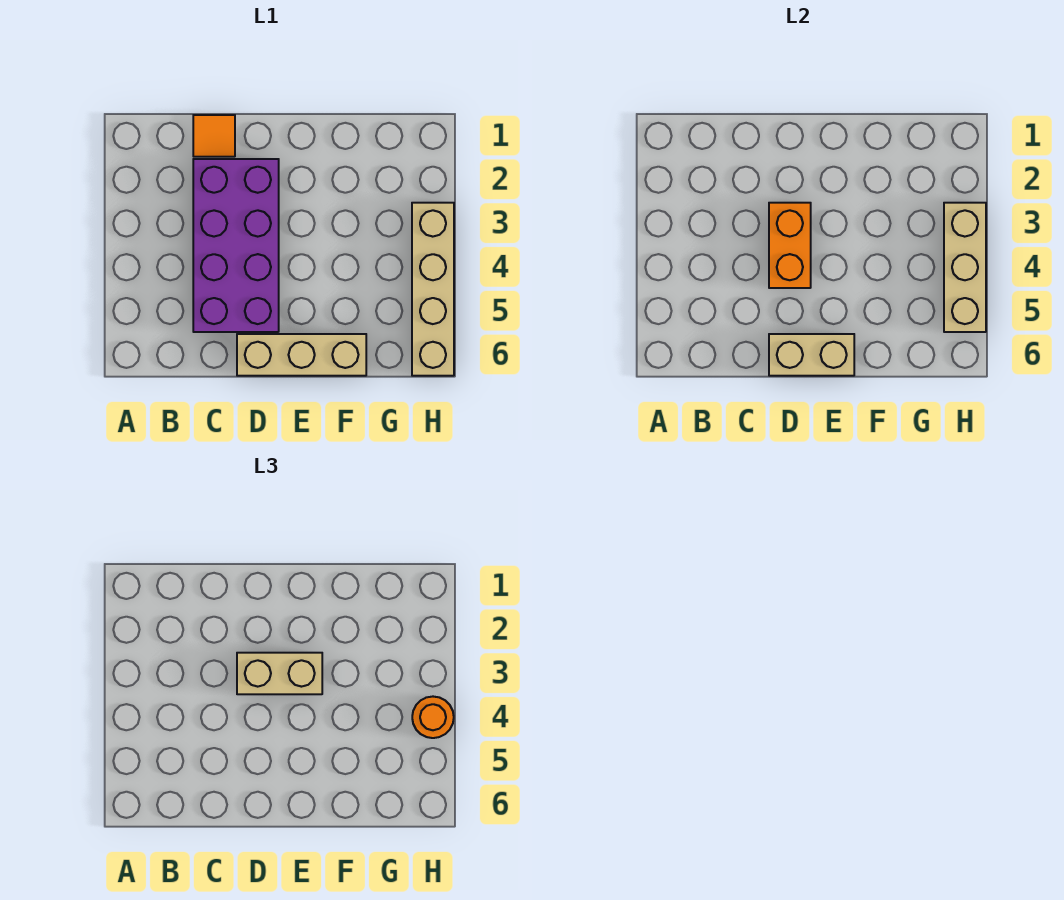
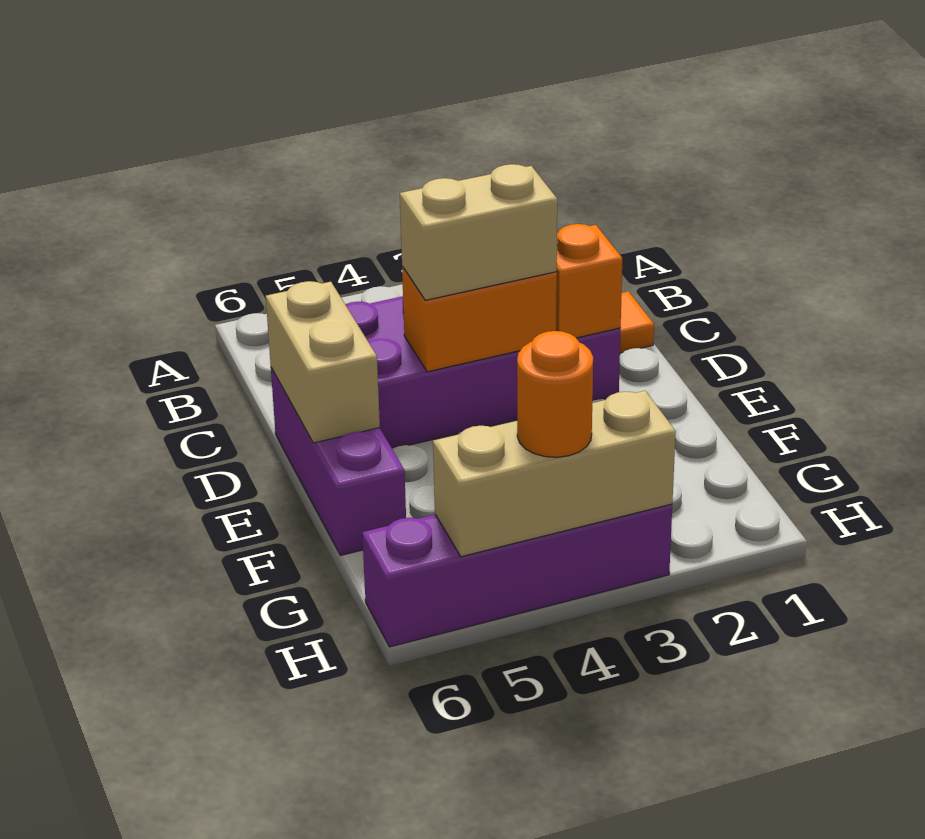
none -> orange brick D2 level 2
tan brick D3:E3 level 3 -> tan brick D3:D4 level 3
tan brick D6:F6 level 1 -> purple brick D6:F6 level 1
tan brick H3:H6 level 1 -> purple brick H3:H6 level 1

